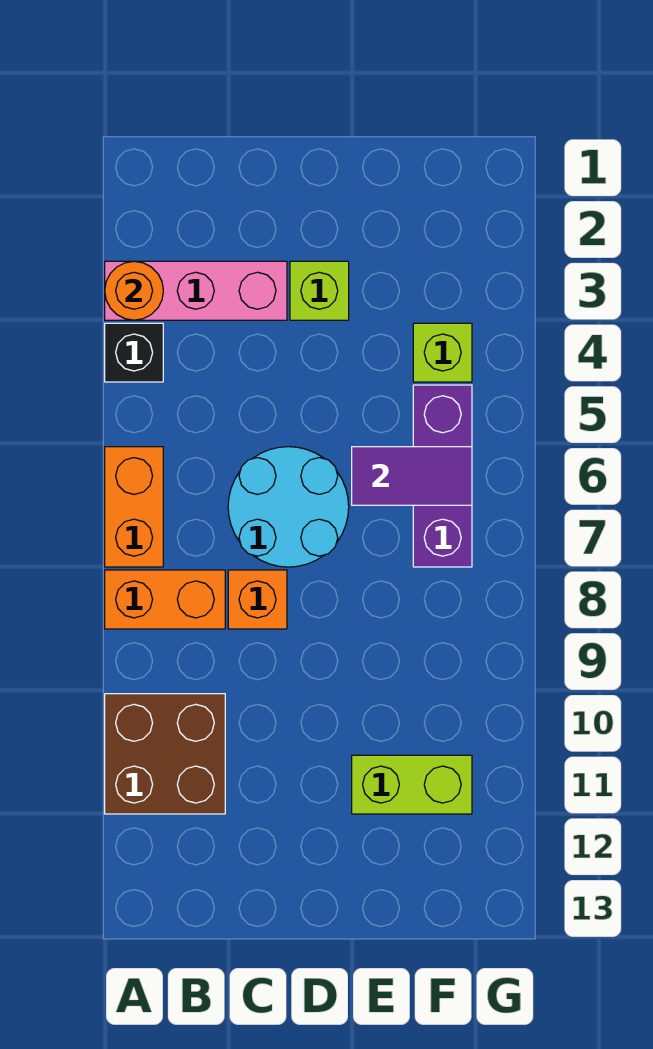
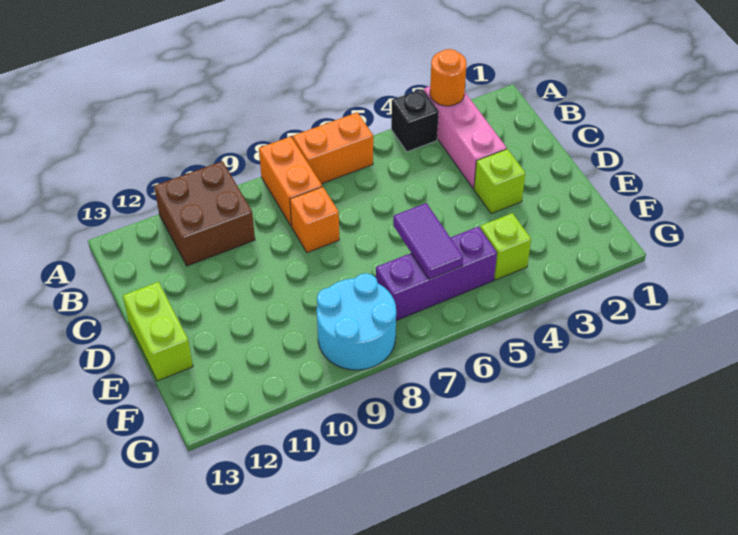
cyan round brick C6:D7 level 1 -> cyan round brick F8:G9 level 1
lime brick E11:F11 level 1 -> lime brick D13:E13 level 1

